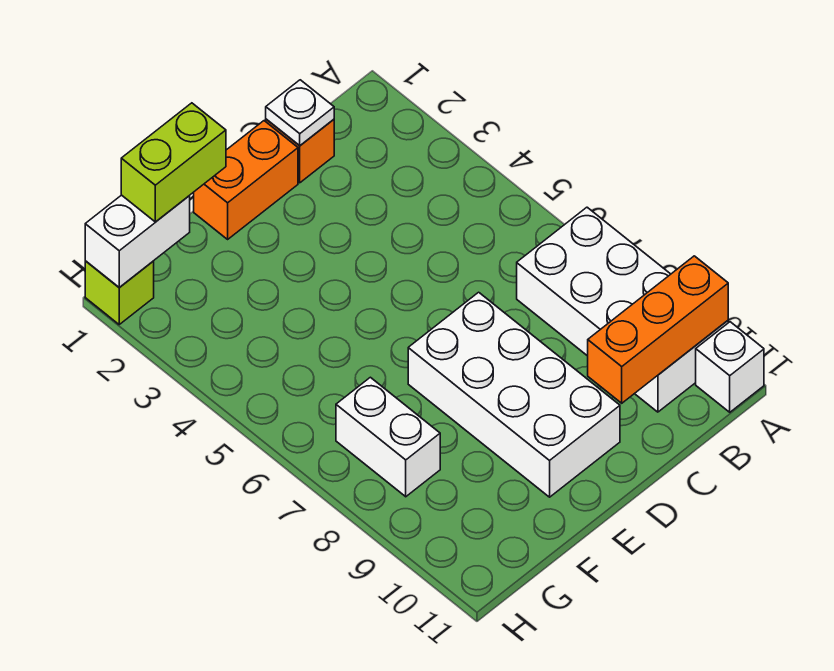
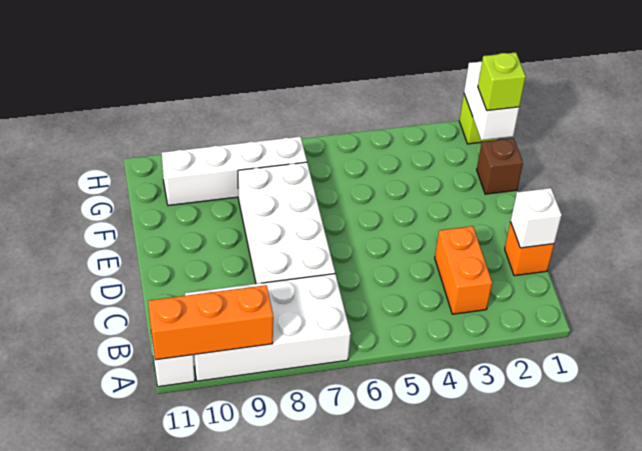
orange brick A10:C10 level 2 -> orange brick A9:A11 level 2
white plate C1 level 2 -> white brick C1 level 2
orange brick D1:E1 level 1 -> orange brick B3:C3 level 1
white brick D7:E10 level 1 -> white brick C7:F8 level 1
none -> brown brick F1 level 1
lime brick F1:G1 level 3 -> lime brick G1 level 3
white brick G7:G8 level 1 -> white brick G7:G10 level 1

